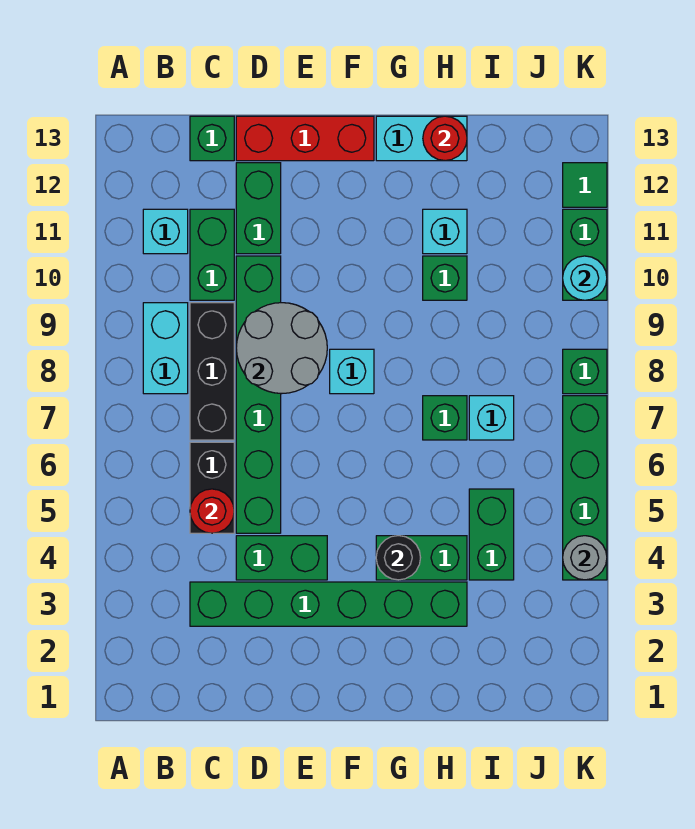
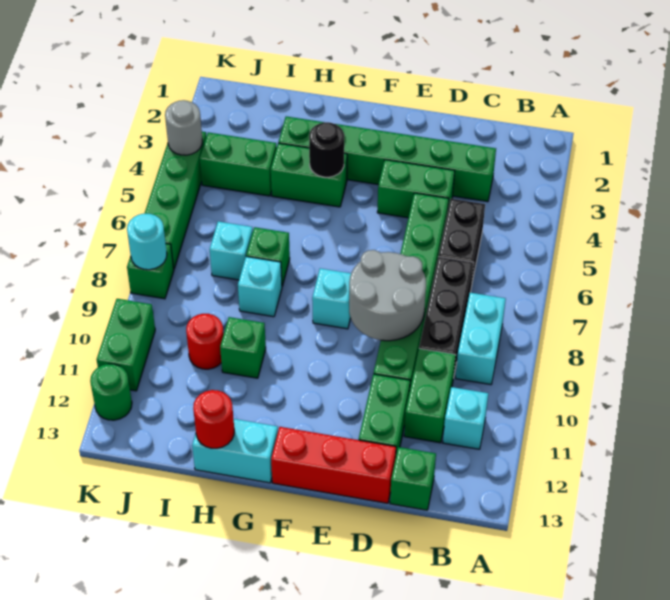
red round brick C5 level 2 -> red round brick I10 level 1
cyan brick H11 level 1 -> cyan brick H8 level 1
green brick I4:I5 level 1 -> green brick I4:J4 level 1
cyan round brick K10 level 2 -> cyan round brick K8 level 2
green tile K12 level 1 -> green round brick K12 level 1

